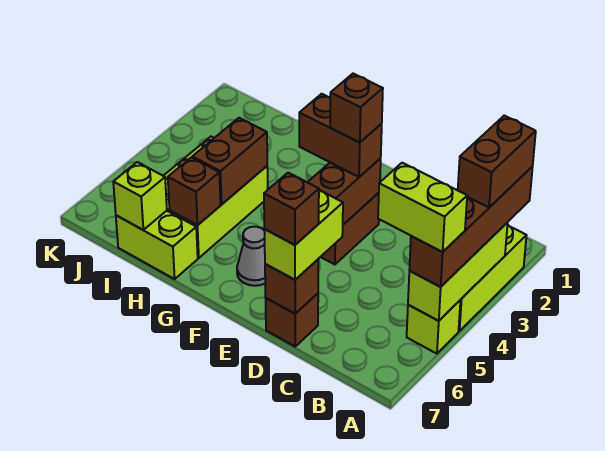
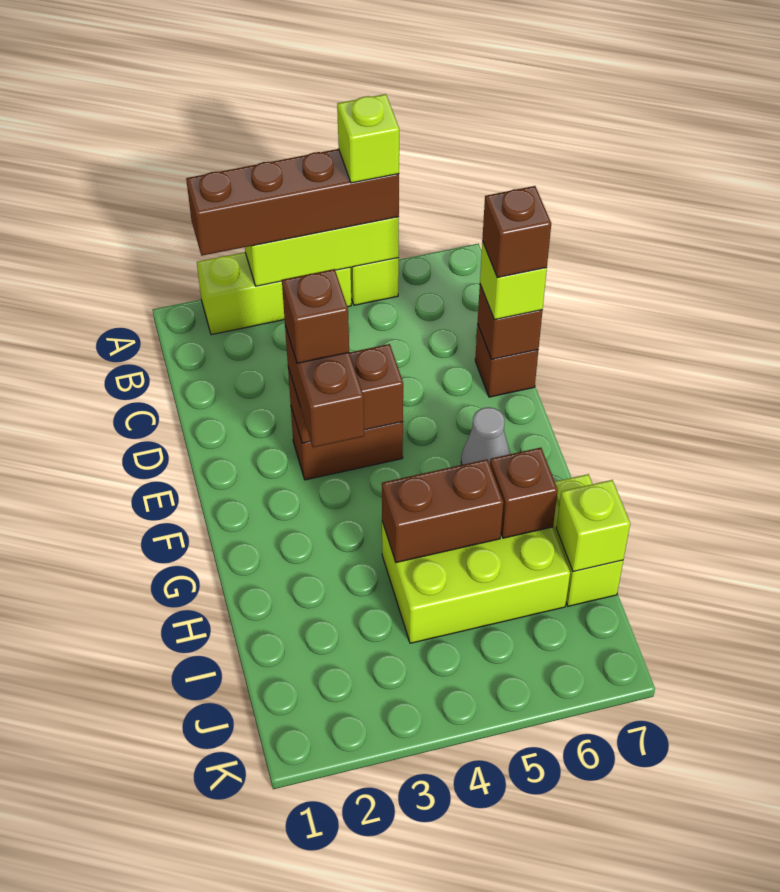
brown brick A2:A3 level 4 -> none
lime brick A5:B5 level 4 -> lime brick A5 level 4
lime brick D6:D7 level 3 -> lime brick D7 level 3

